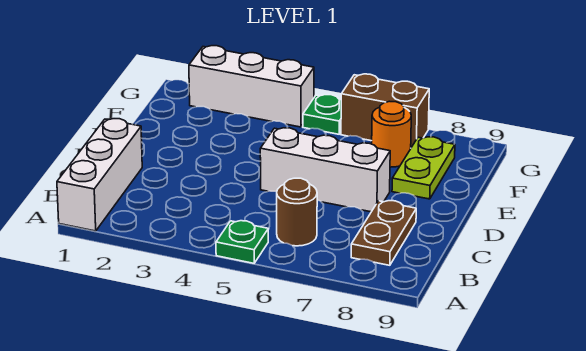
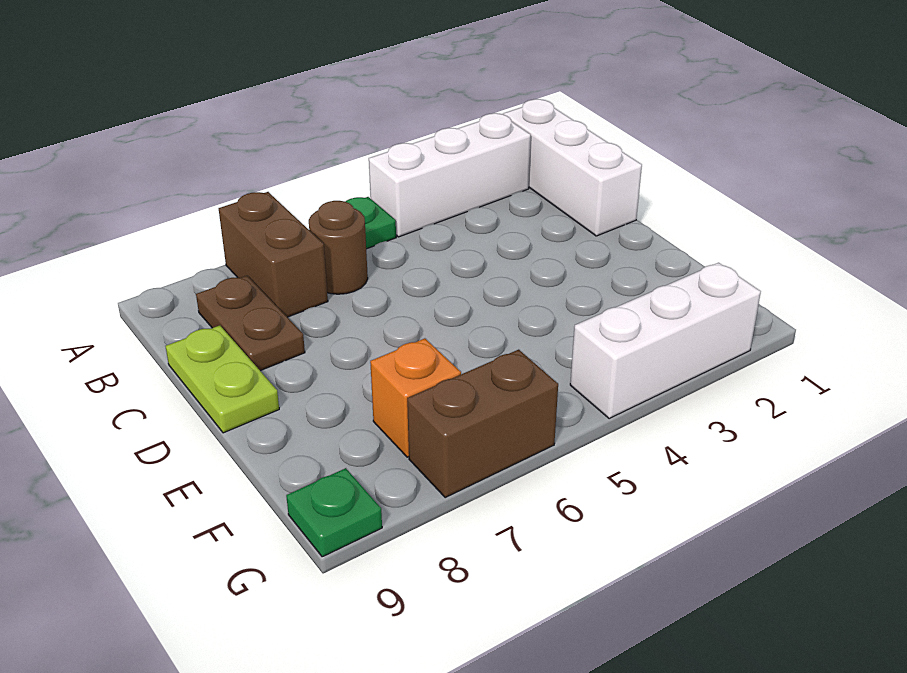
none -> brown brick A7:B7 level 1
white brick D5:D7 level 1 -> white brick A2:A4 level 1
lime plate E8:F8 level 1 -> lime plate C9:D9 level 1
orange round brick F7 level 1 -> orange brick F7 level 1
green plate G5 level 1 -> green plate G9 level 1

